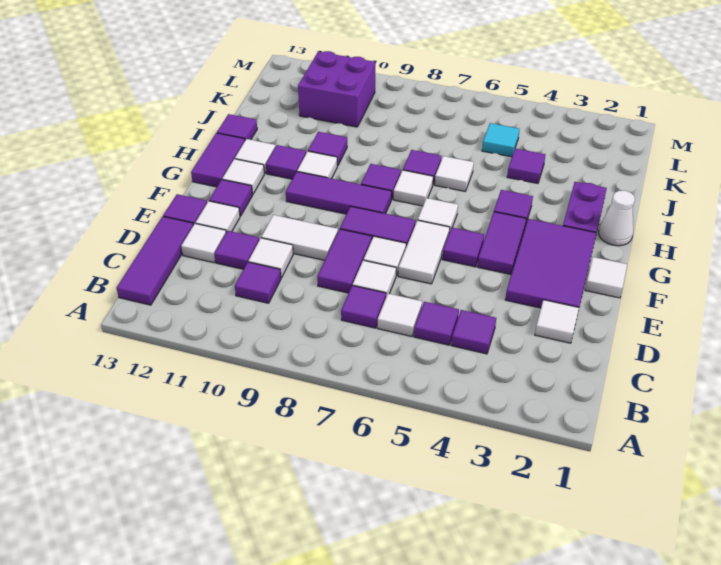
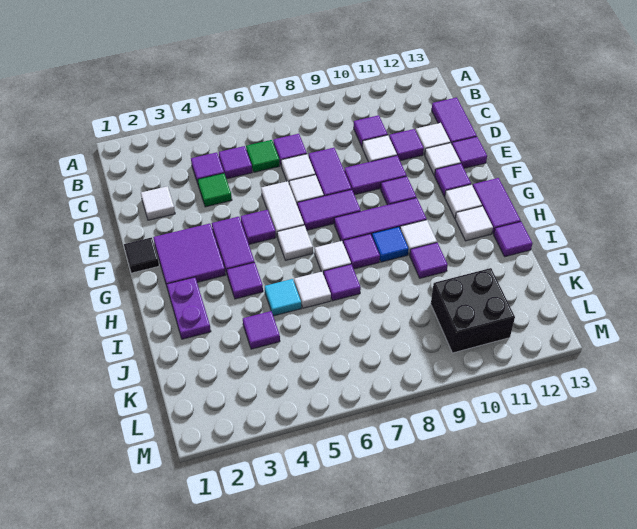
purple tile B13:D13 level 1 -> purple tile C13:D13 level 1
white tile C6 level 1 -> green tile C6 level 1
none -> green tile D4 level 1
purple tile E2:G3 level 1 -> purple tile F2:G3 level 1
white tile E9:E10 level 1 -> purple tile E9:E10 level 1
white tile F1 level 1 -> black tile F1 level 1
white cone H1 level 1 -> none
none -> blue tile H9 level 1
purple tile H11 level 1 -> purple tile F10 level 1
cyan tile K5 level 1 -> cyan tile I5 level 1
purple brick K10:L11 level 1 -> black brick K10:L11 level 1

